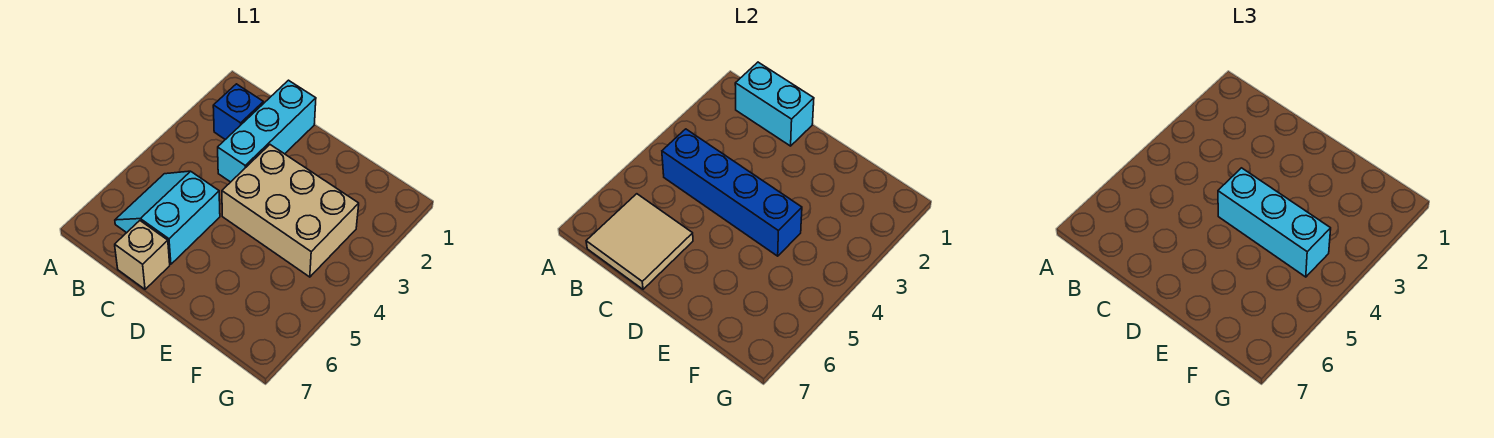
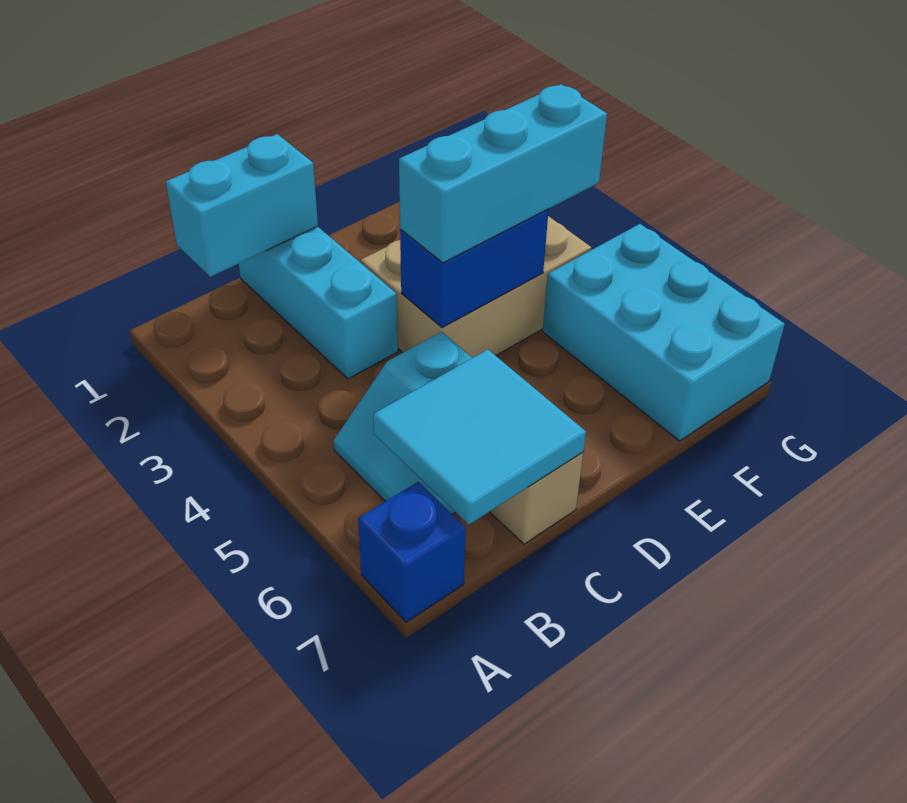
blue brick B2 level 1 -> blue brick A7 level 1
blue brick B4:E4 level 2 -> blue brick D4:E4 level 2
tan tile B6:C7 level 2 -> cyan tile B6:C7 level 2
none -> cyan brick F5:G7 level 1

